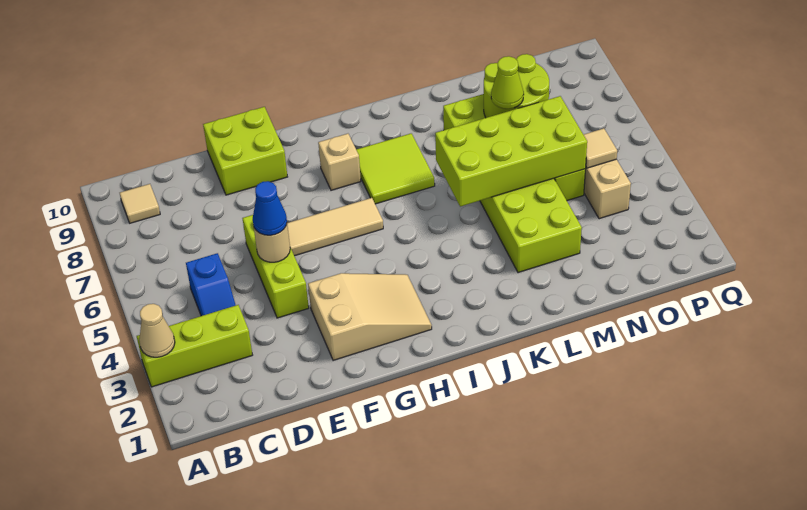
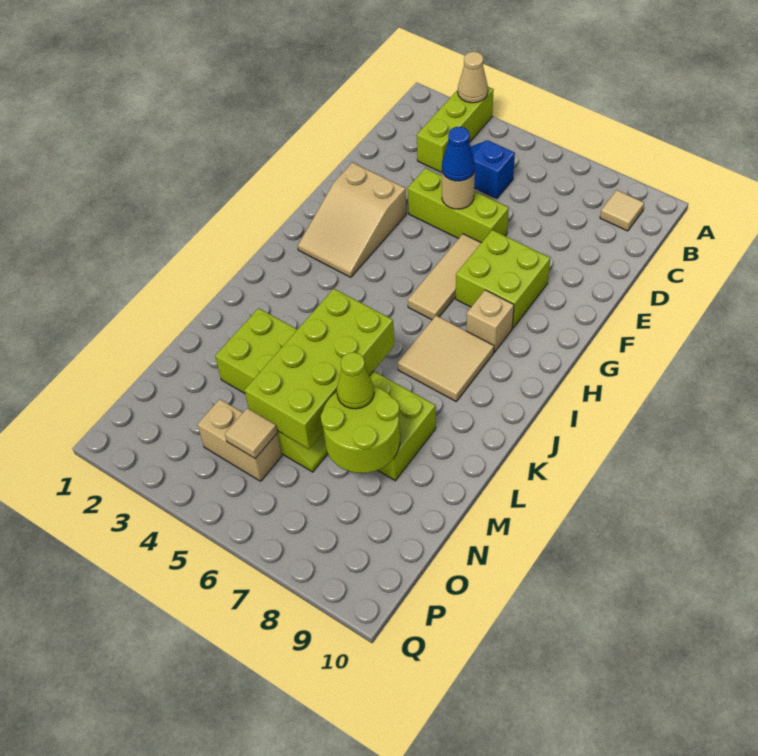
lime brick E9:F10 level 1 -> lime brick F7:G8 level 1
lime tile I7:J8 level 1 -> tan tile I7:J8 level 1

